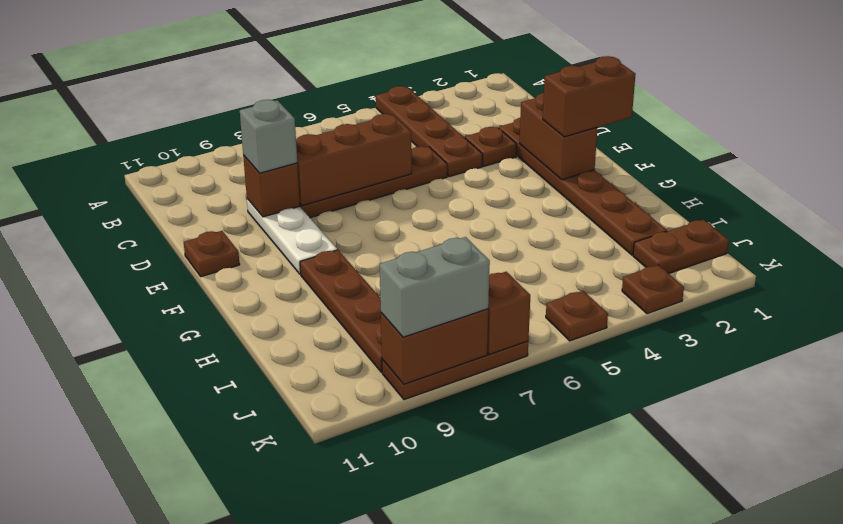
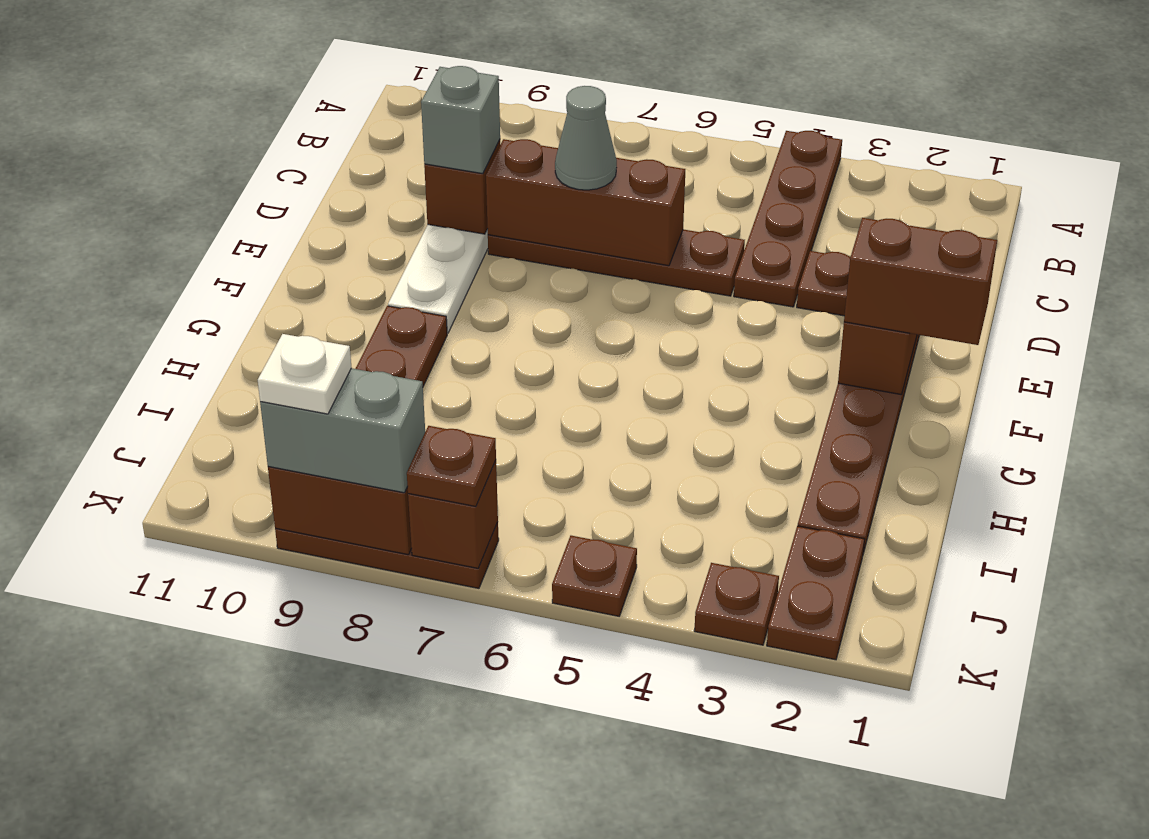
none -> grey cone D7 level 3
brown plate E11 level 1 -> brown plate K7 level 3
brown plate J1:J2 level 1 -> brown plate J2:K2 level 1
none -> white plate K9 level 4

